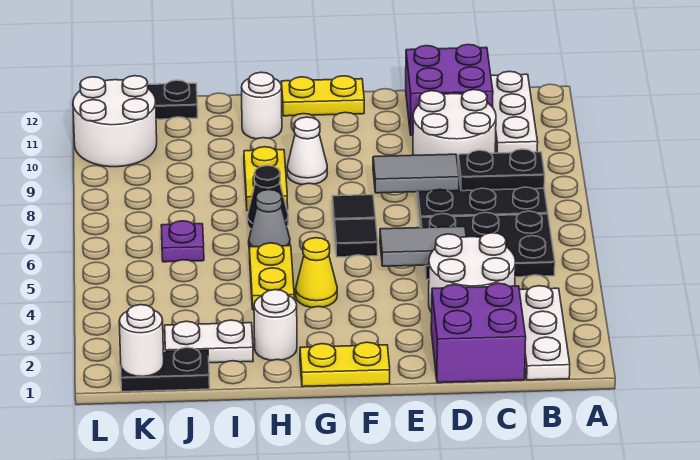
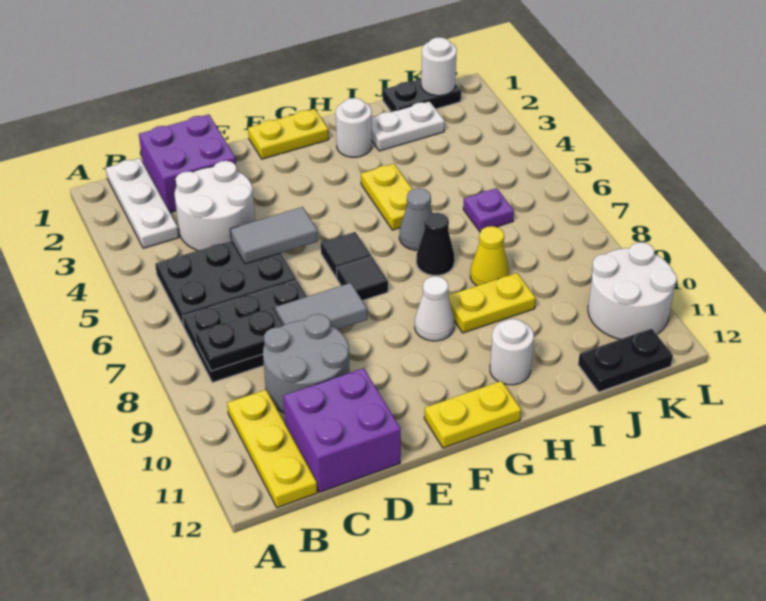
white plate B10:B12 level 1 -> yellow plate B10:B12 level 1
white round brick C9:D10 level 1 -> grey round brick C9:D10 level 1
yellow cone G4 level 1 -> yellow cone I8 level 1
yellow plate H8:H9 level 1 -> yellow plate H9:I9 level 1

